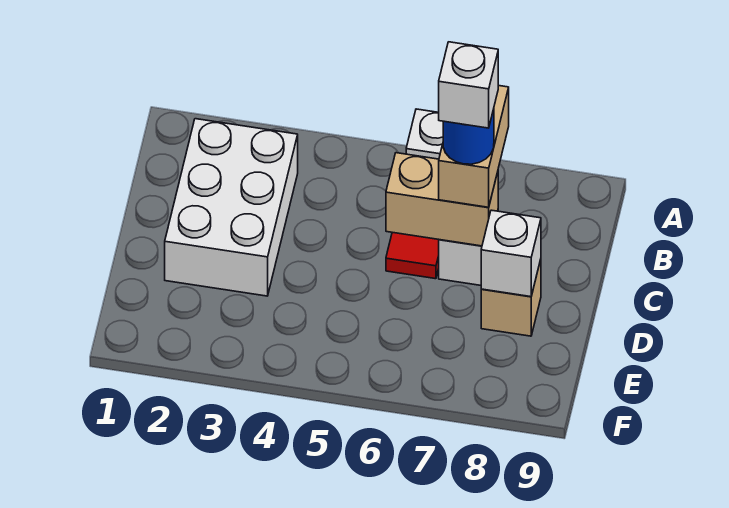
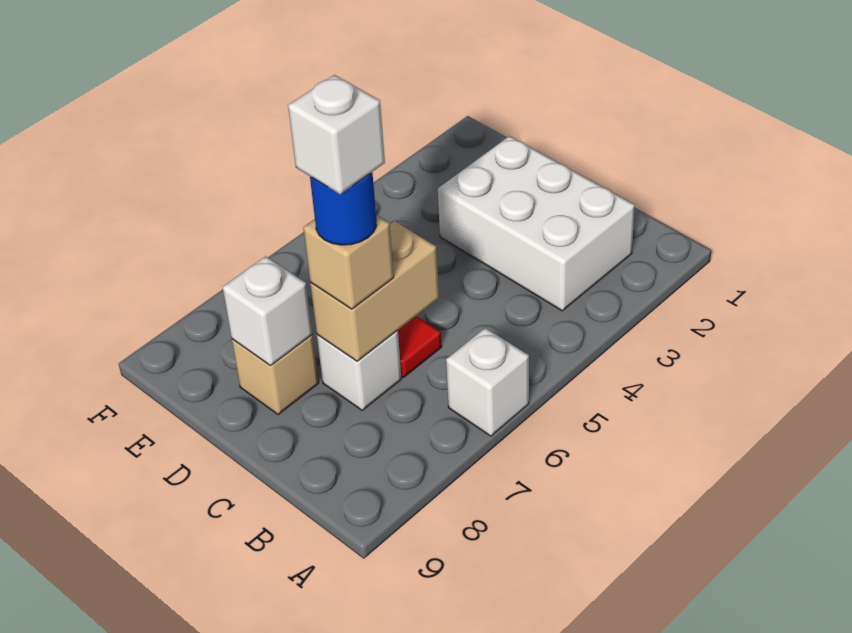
tan brick B7:C7 level 3 -> tan brick C7 level 3

